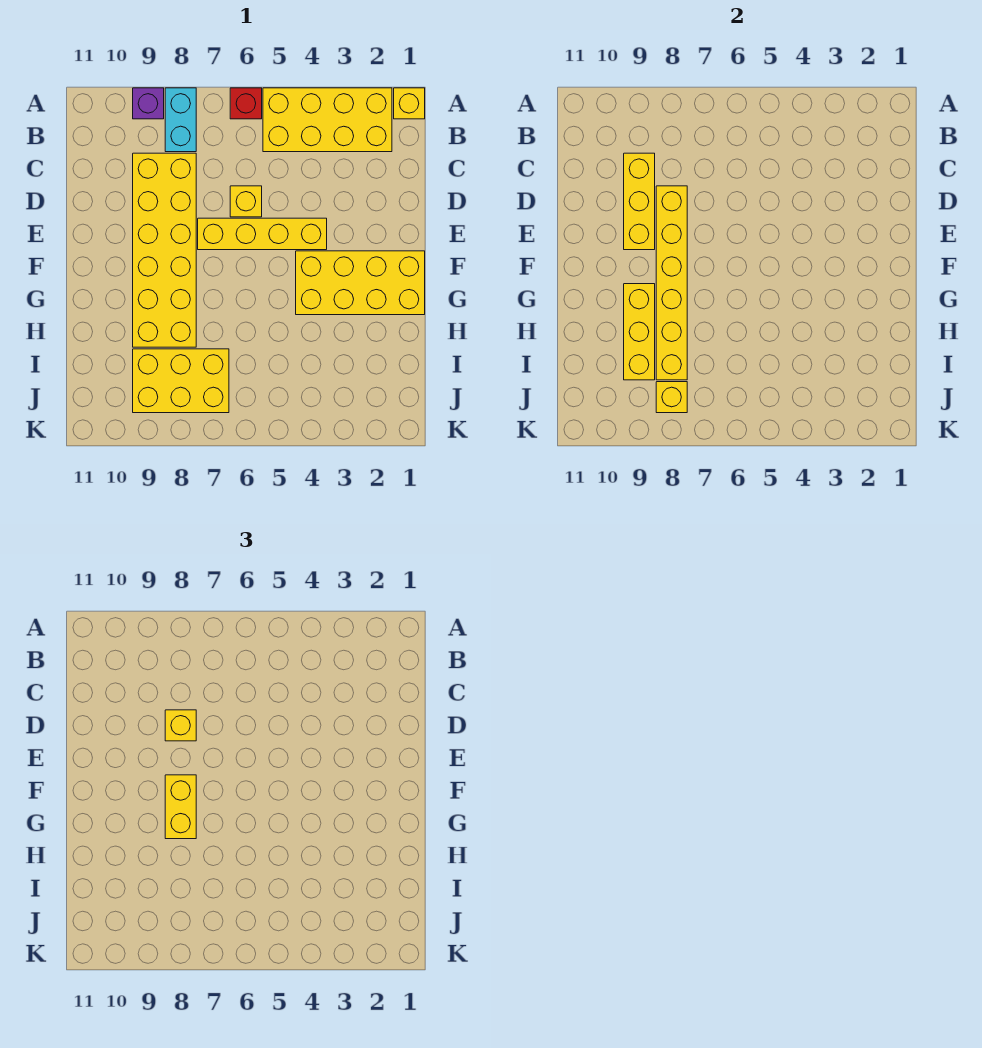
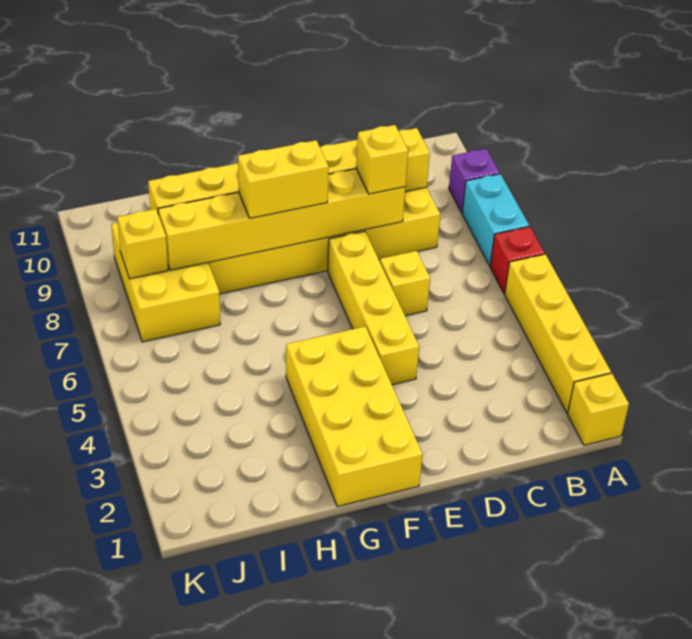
yellow brick A2:B5 level 1 -> yellow brick A2:A5 level 1
cyan brick A8:B8 level 1 -> cyan brick A7:A8 level 1

